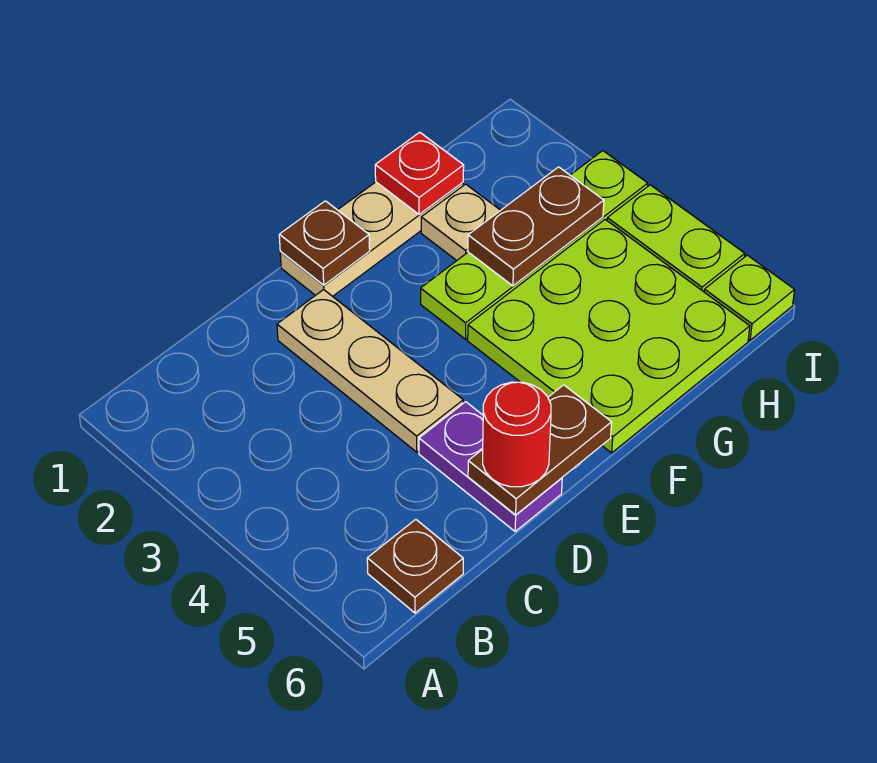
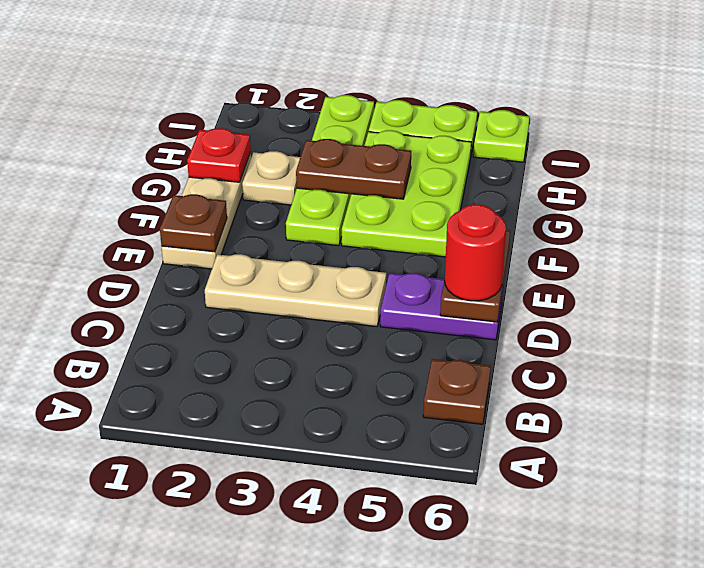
lime plate F4:H6 level 1 -> lime plate F4:H5 level 1
brown plate G3:H3 level 2 -> brown plate G3:G4 level 2

